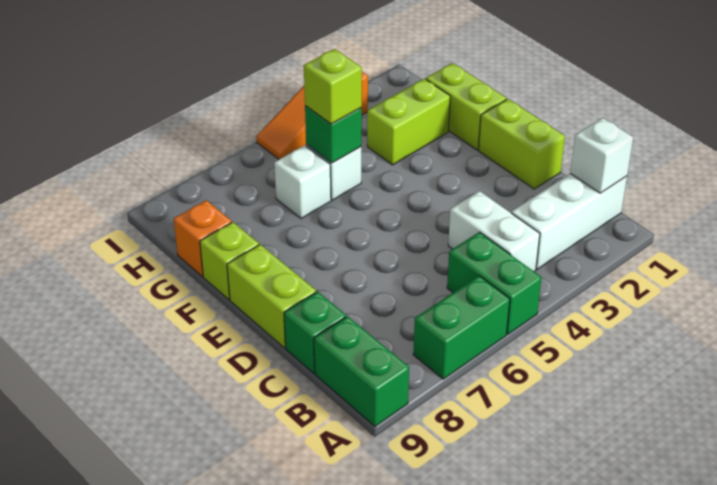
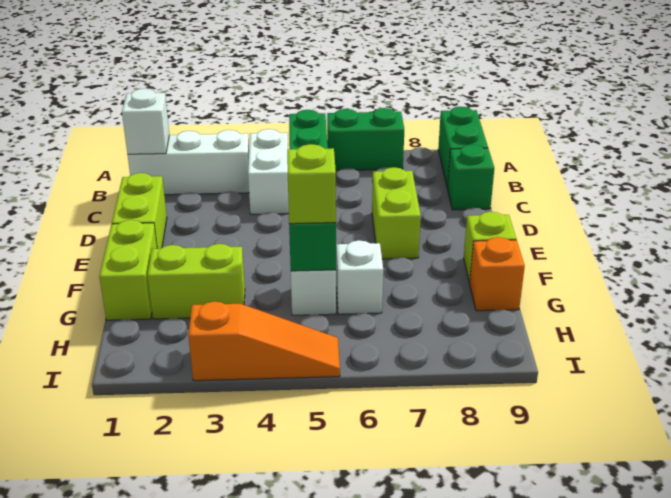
lime brick D9:E9 level 1 -> lime brick D7:E7 level 1

